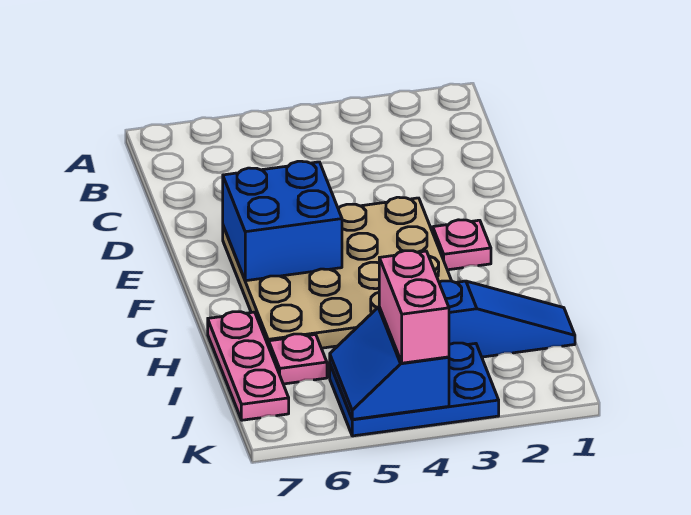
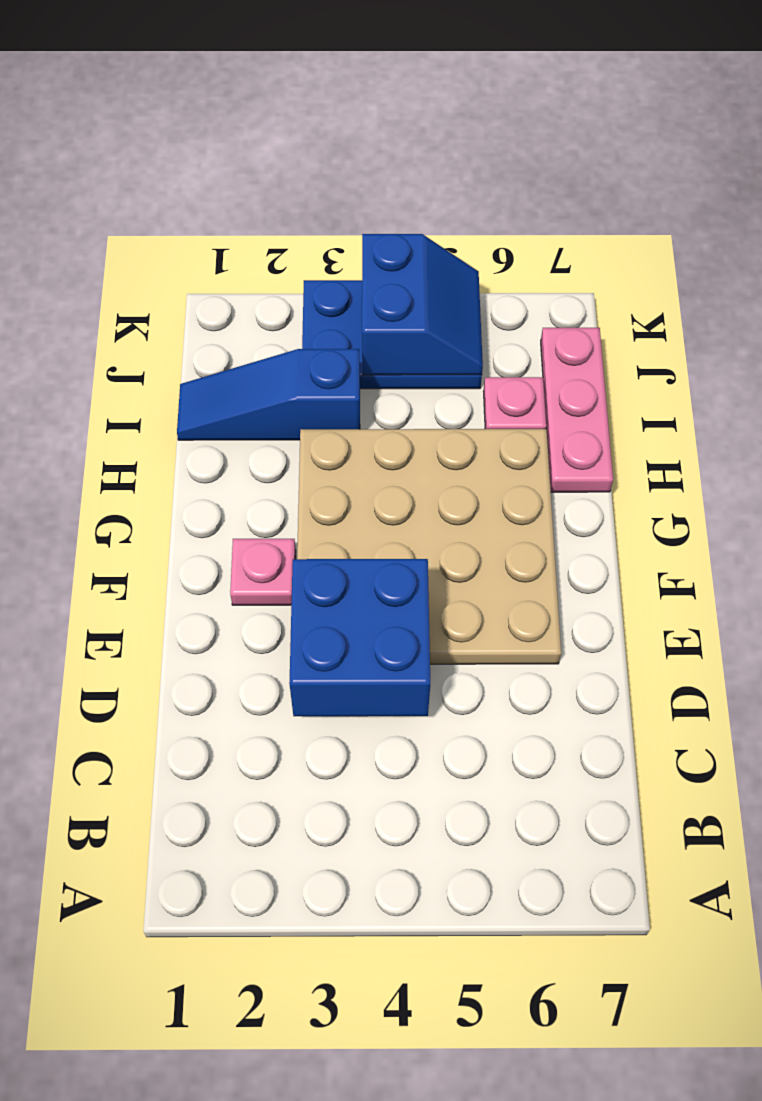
blue brick E5:F6 level 2 -> blue brick D3:E4 level 2
pink brick J4:K4 level 3 -> none

